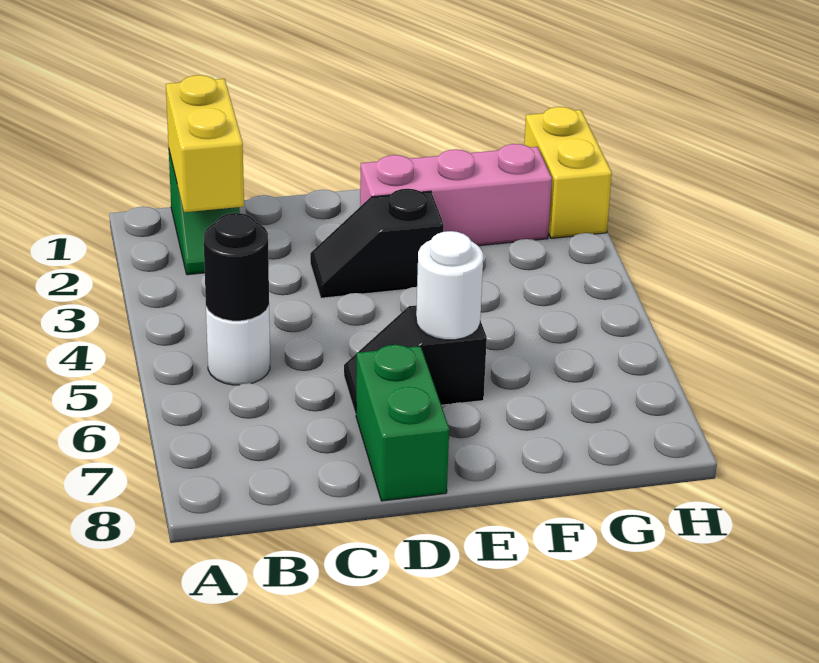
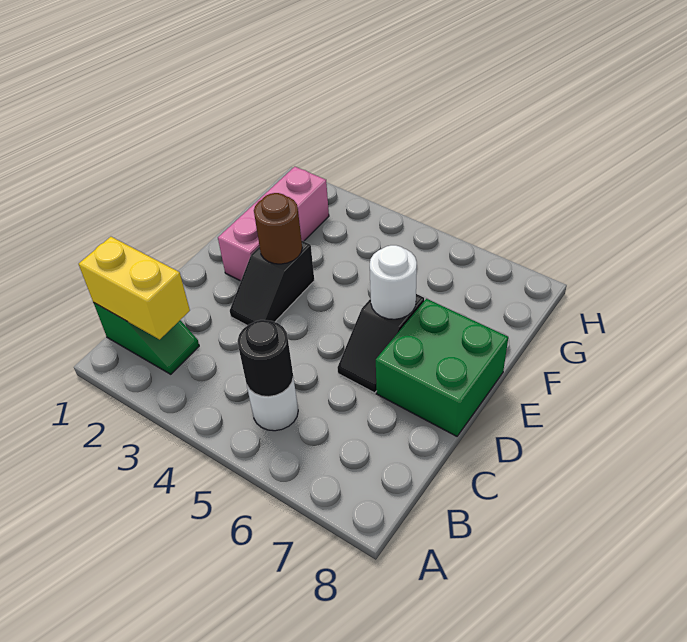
green brick D7:D8 level 1 -> green brick D7:E8 level 1
none -> brown round brick E3 level 2
yellow brick H1:H2 level 1 -> none

